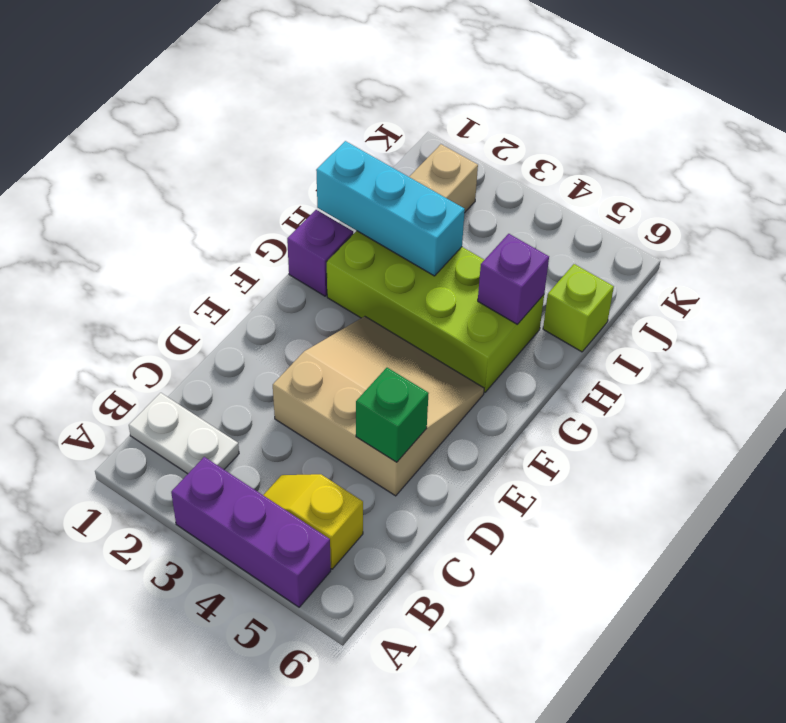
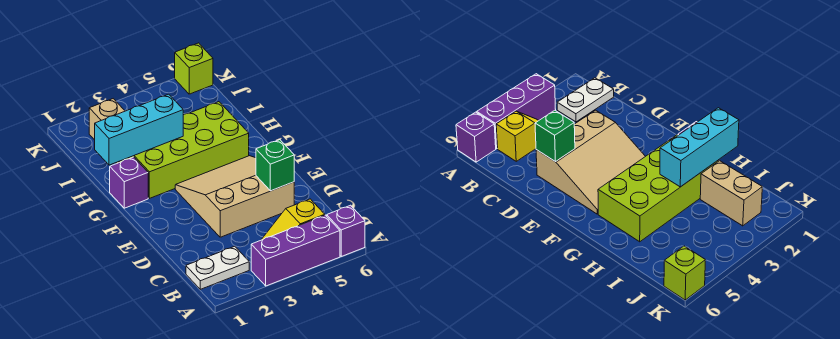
purple brick H5 level 2 -> purple brick A6 level 1
lime brick I6 level 1 -> lime brick K6 level 1

